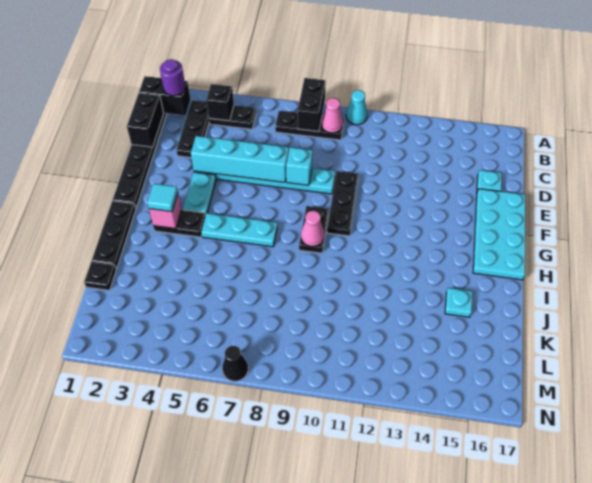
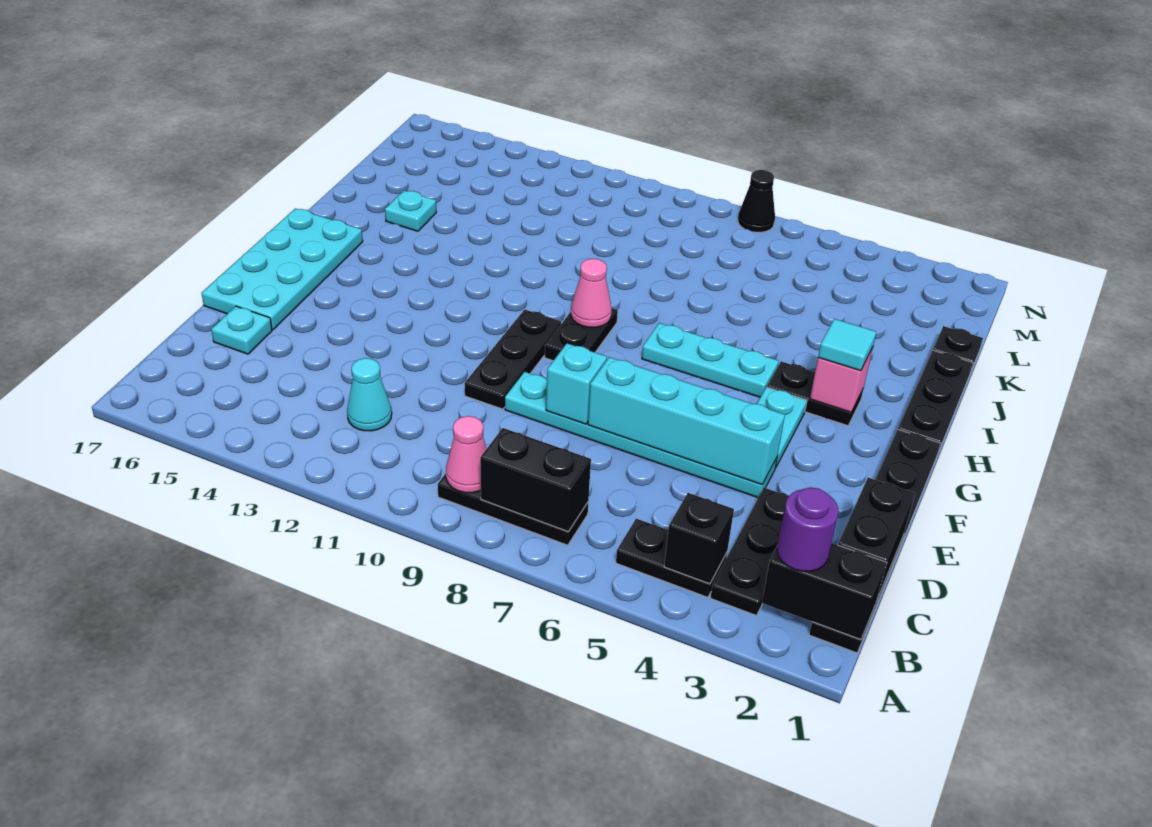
black brick A8:B8 level 2 -> black brick B7:B8 level 2
cyan cone A10 level 1 -> cyan cone C12 level 1

